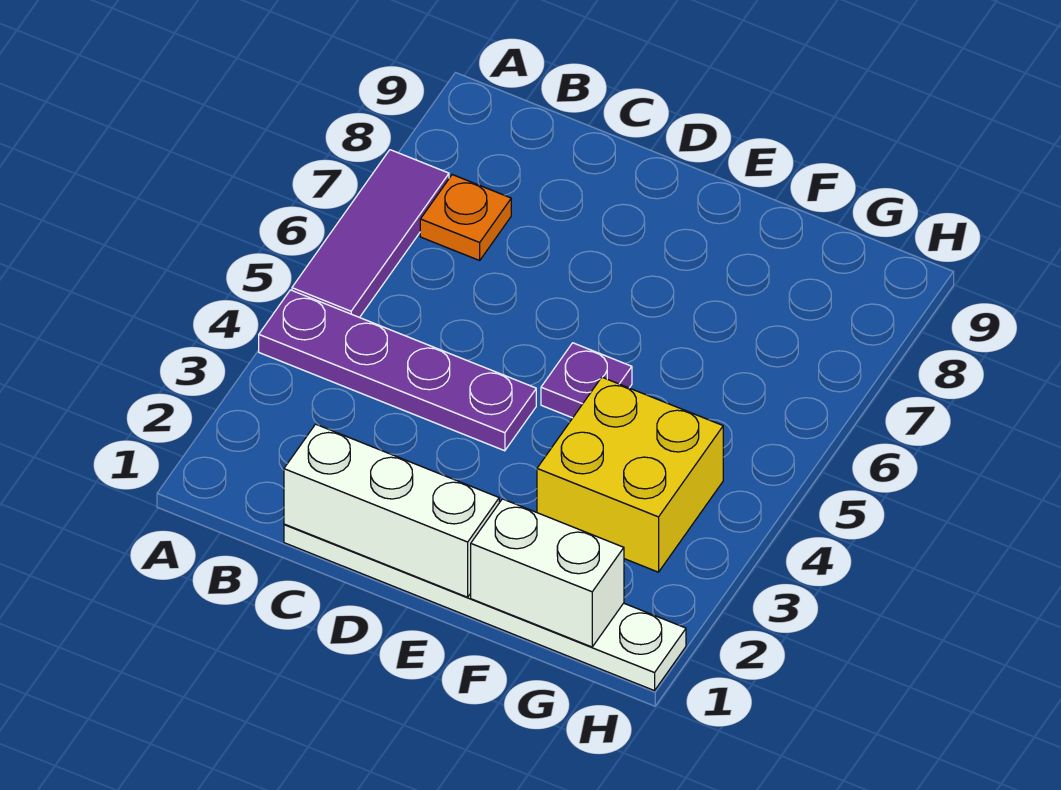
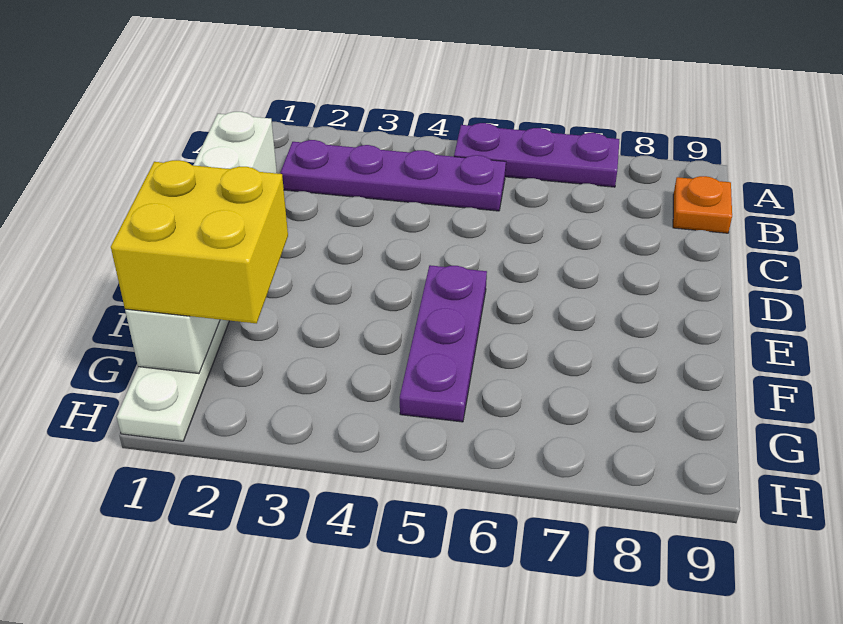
purple plate A4:D4 level 1 -> purple plate B2:B5 level 1
purple tile A5:A7 level 1 -> purple plate A5:A7 level 1
orange plate B7 level 1 -> orange plate B9 level 1
purple plate E5 level 1 -> purple plate E5:G5 level 1
yellow brick F3:G4 level 1 -> yellow brick F1:G2 level 3

